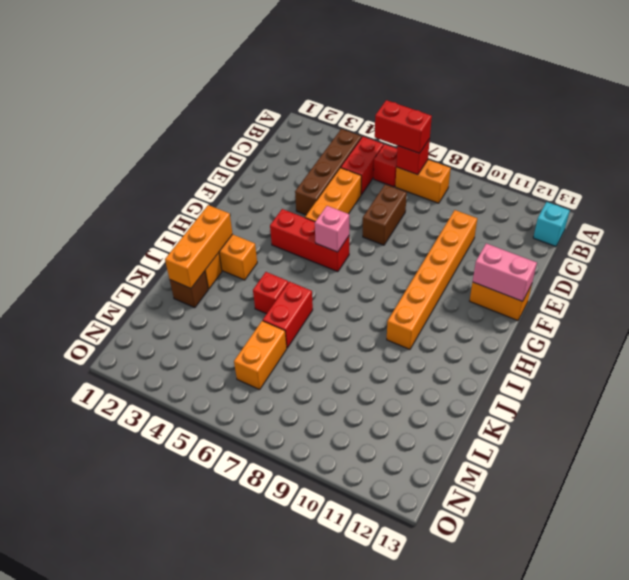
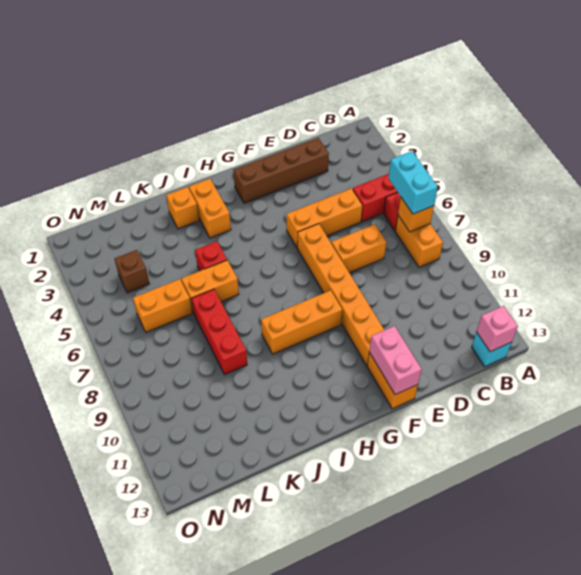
brown brick B4:E4 level 1 -> brown brick D2:G2 level 1
red brick B6:B7 level 3 -> cyan brick B6:B7 level 3
red brick B7 level 2 -> orange brick B7 level 2
brown brick D7:E7 level 1 -> orange brick D7:E7 level 1
orange brick D10:I10 level 1 -> orange brick F6:F11 level 1
red brick G4:G6 level 1 -> red brick K7:K9 level 1
pink brick G6 level 2 -> pink brick B13 level 2
orange brick I2:K2 level 2 -> orange brick G9:I9 level 1
red brick J6:K6 level 1 -> orange brick J6:K6 level 1
brown brick K2 level 1 -> brown brick M4 level 1

